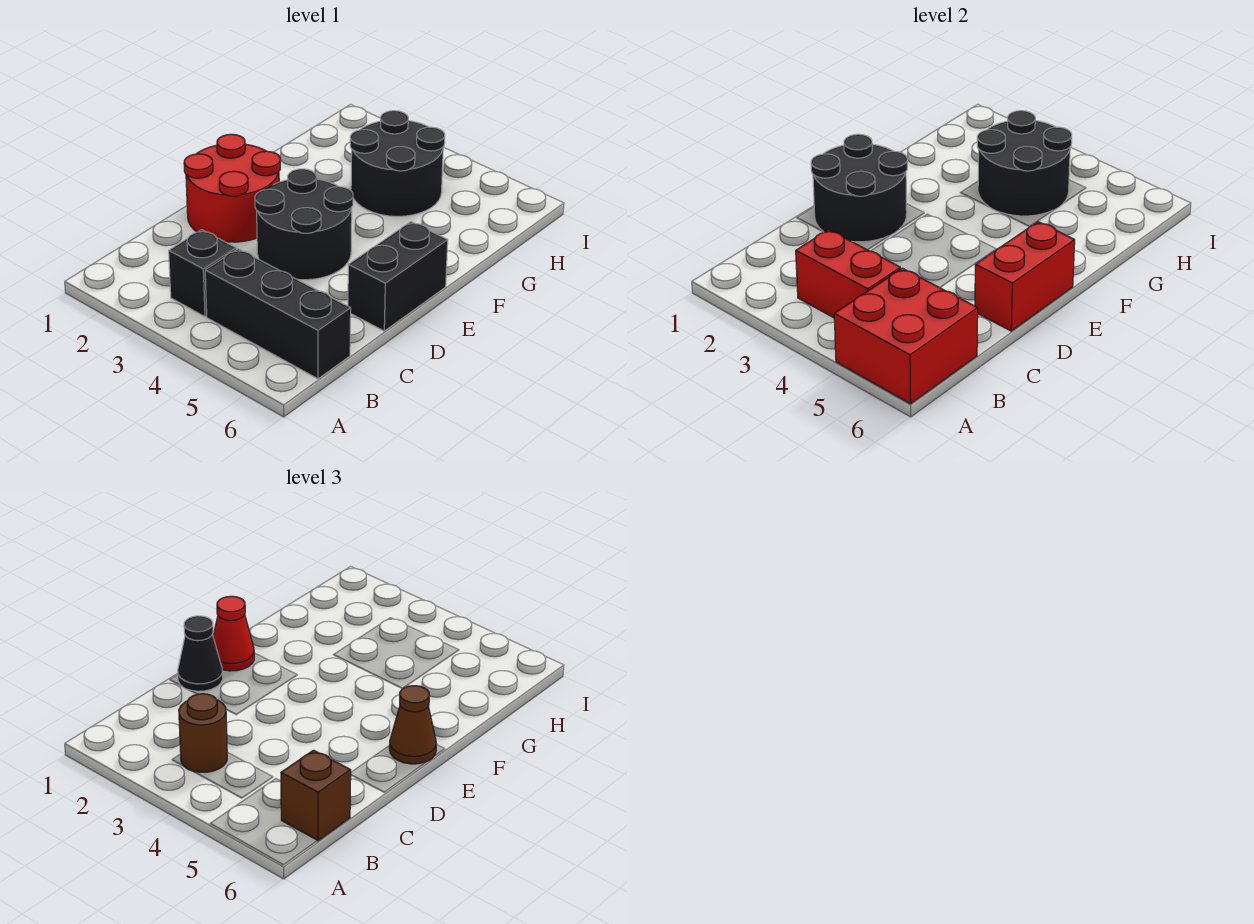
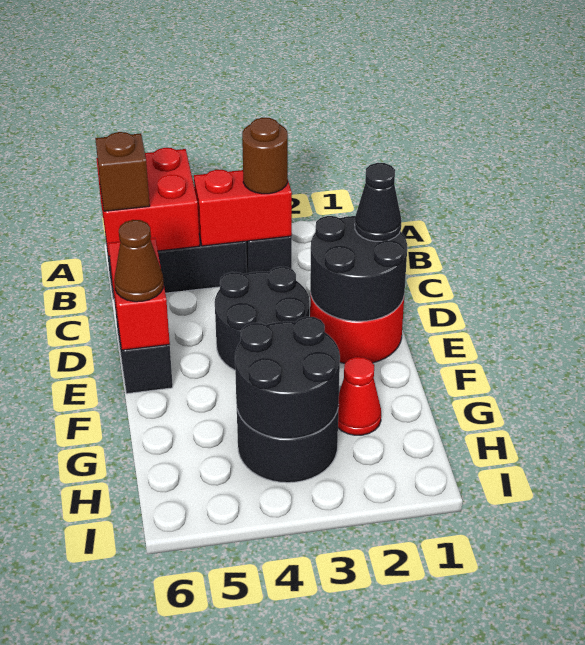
red cone E1 level 3 -> red cone G2 level 1

